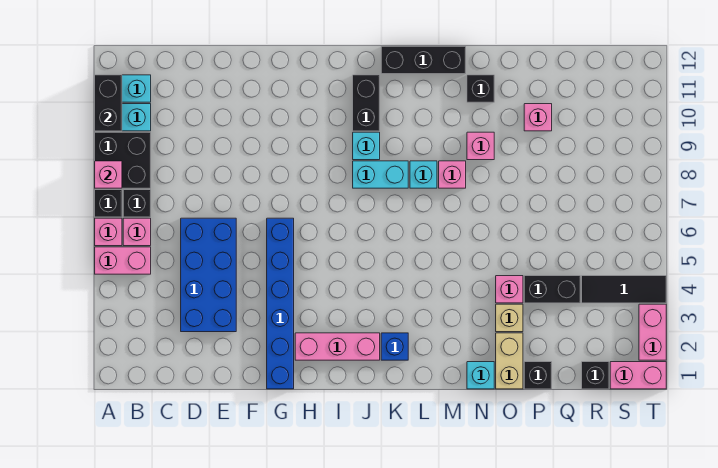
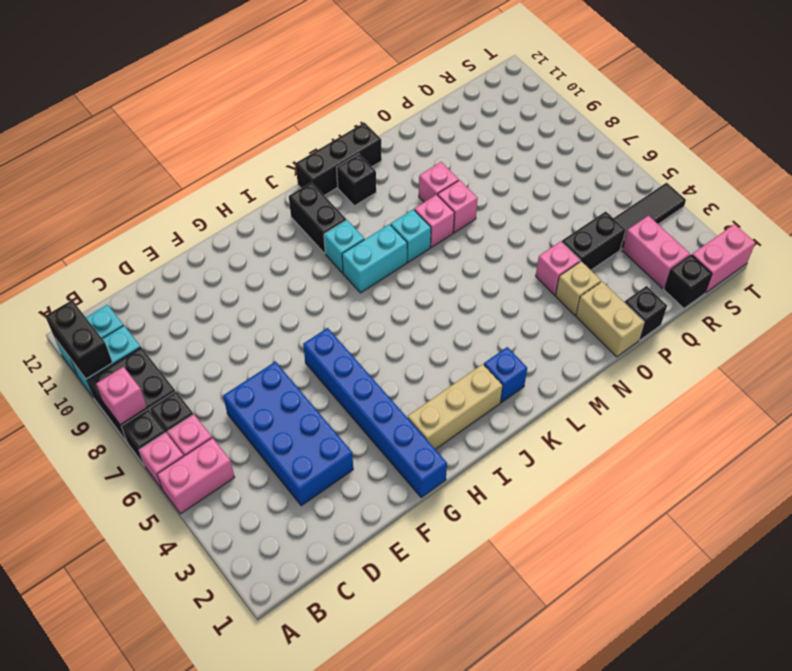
pink brick H2:J2 level 1 -> tan brick H2:J2 level 1
cyan brick N1 level 1 -> none
black brick N11 level 1 -> black brick L11 level 1
pink brick P10 level 1 -> pink brick N8 level 1
pink brick T2:T3 level 1 -> pink brick R2:R3 level 1

